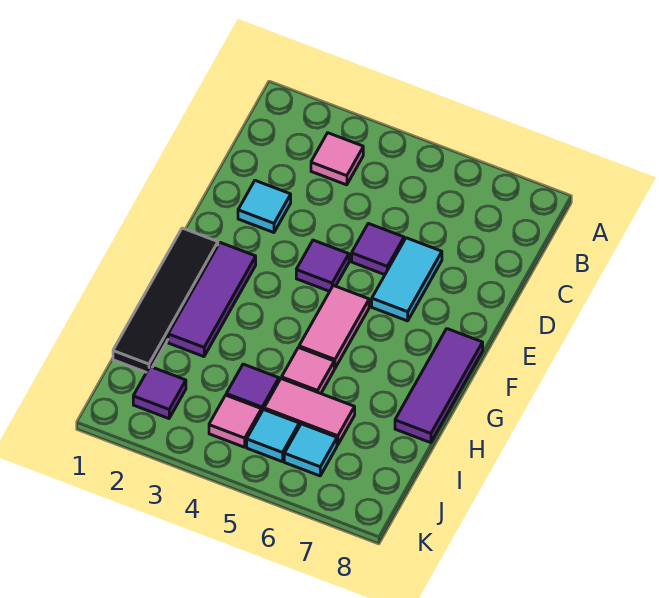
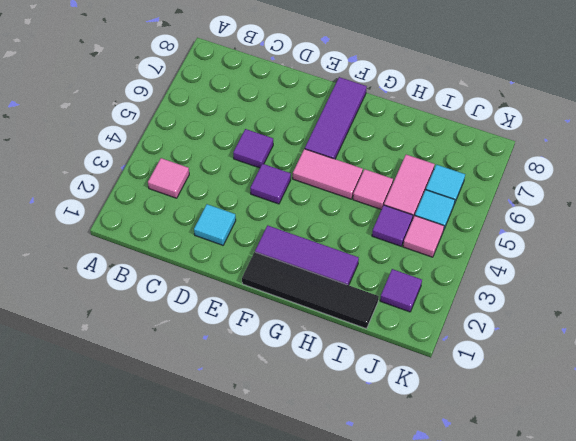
cyan tile D6:E6 level 1 -> none
purple tile F8:H8 level 1 -> purple tile F6:F8 level 1

